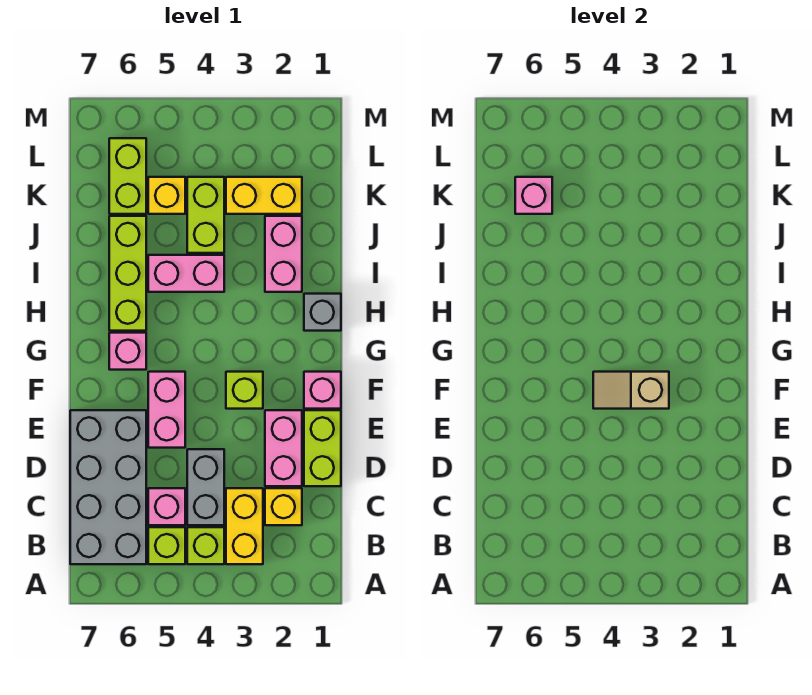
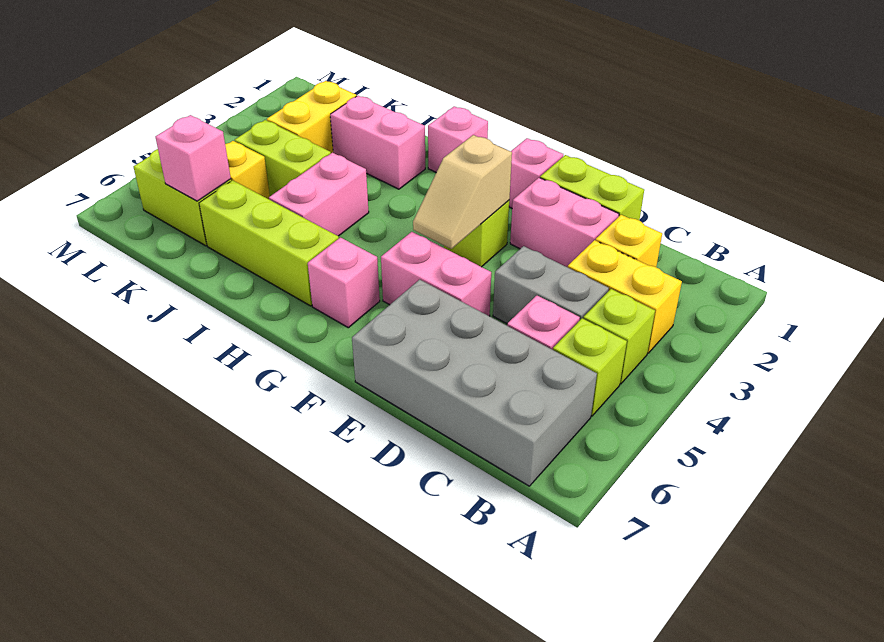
grey brick H1 level 1 -> pink brick H1 level 1

